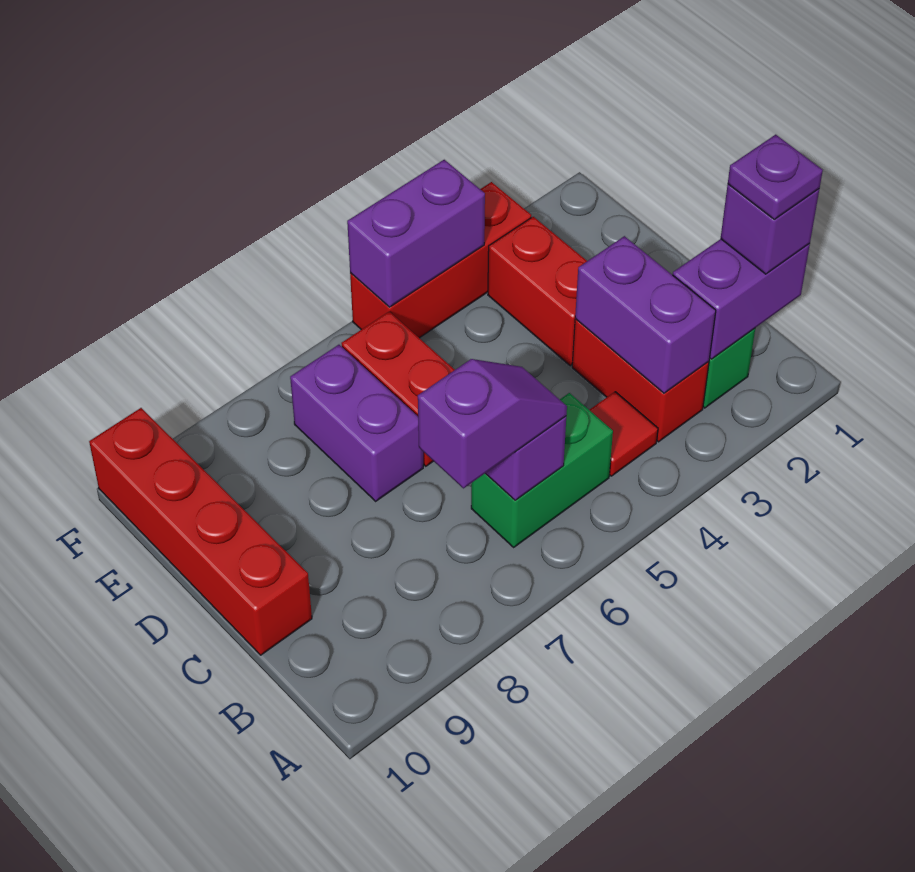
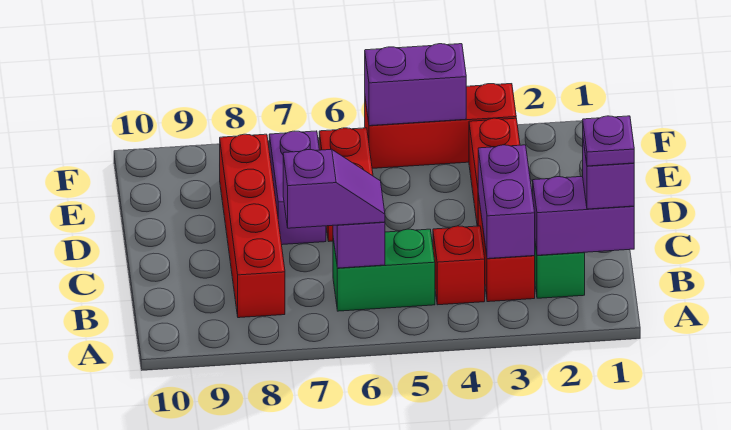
red tile B4 level 1 -> red brick B4 level 1
red brick C10:F10 level 1 -> red brick B8:E8 level 1

